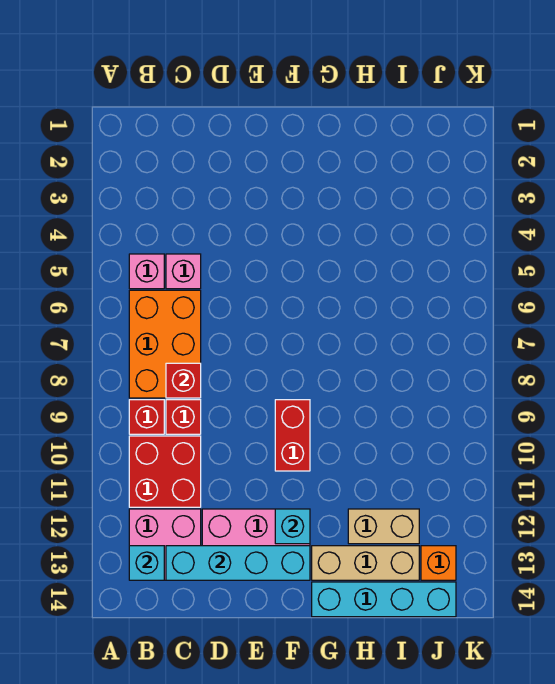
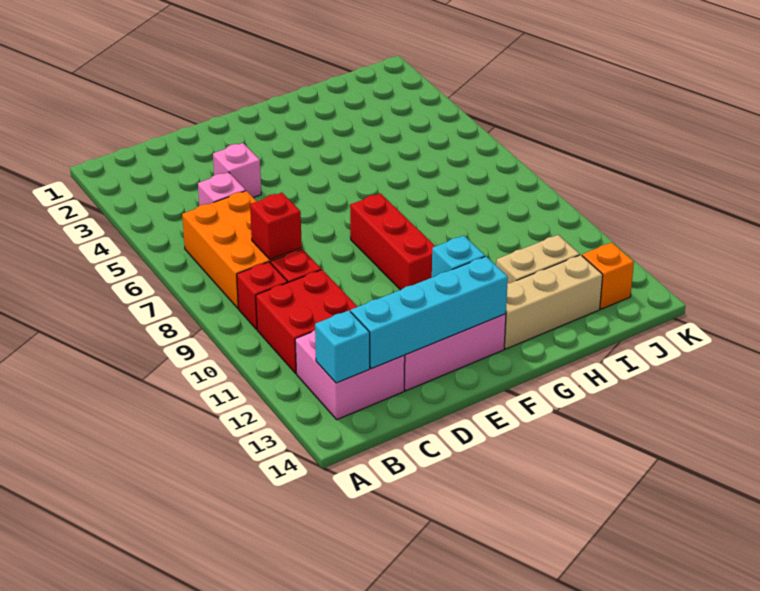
pink brick B5 level 1 -> pink brick D4 level 1
red brick F9:F10 level 1 -> red brick F8:F10 level 1
cyan brick G14:J14 level 1 -> none

